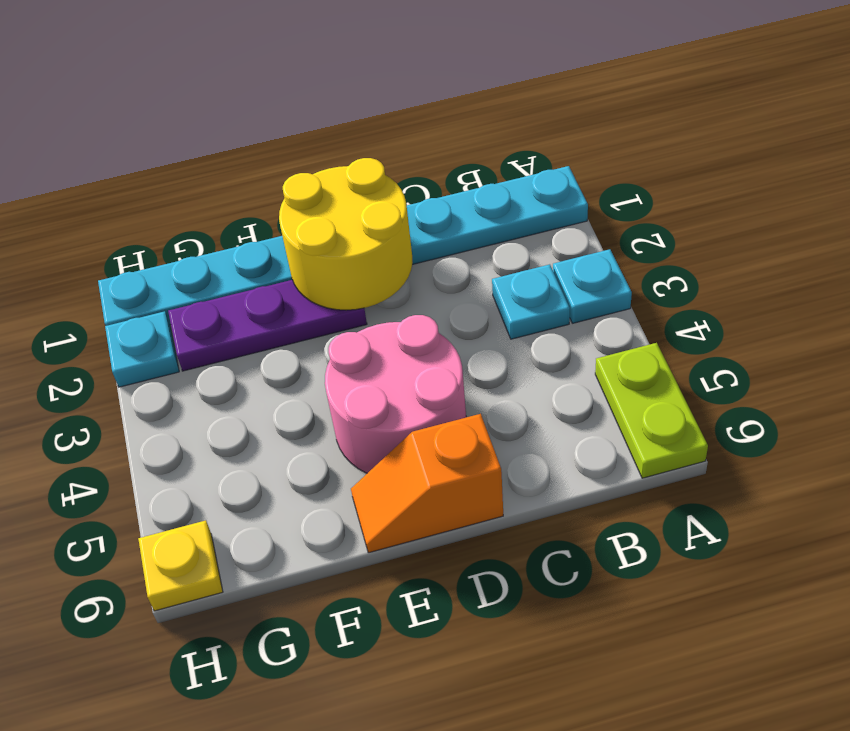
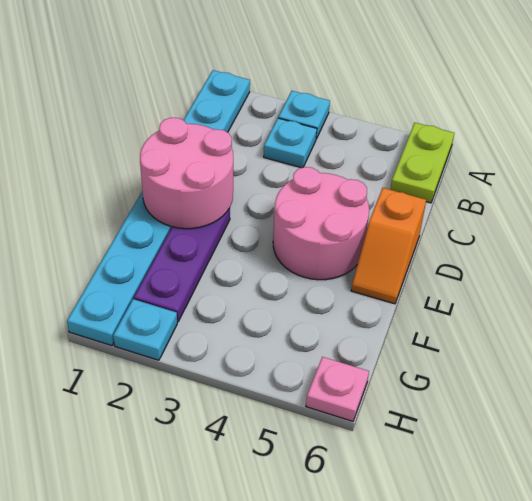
lime plate A5:A6 level 1 -> lime plate A6:B6 level 1
yellow round brick D1:E2 level 2 -> pink round brick D1:E2 level 2
yellow plate H6 level 1 -> pink plate H6 level 1

